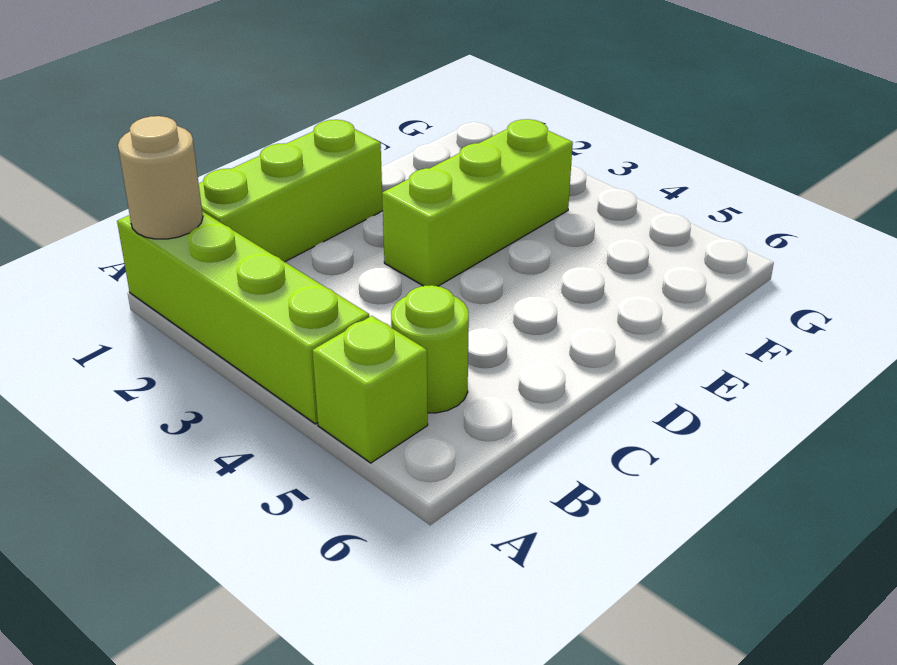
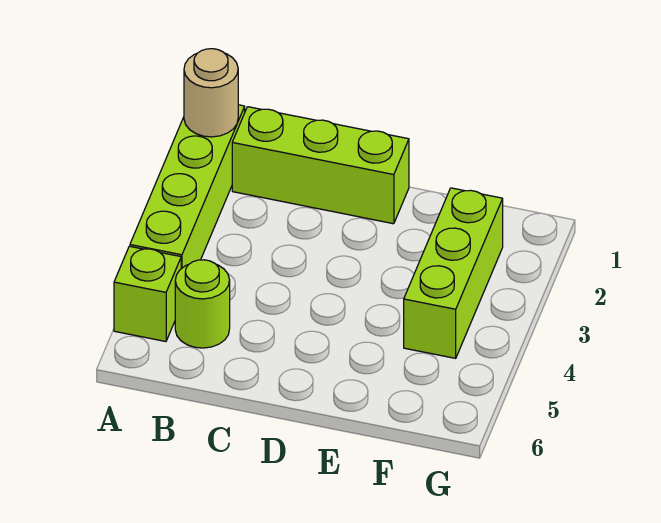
lime brick D3:F3 level 1 -> lime brick F2:F4 level 1

